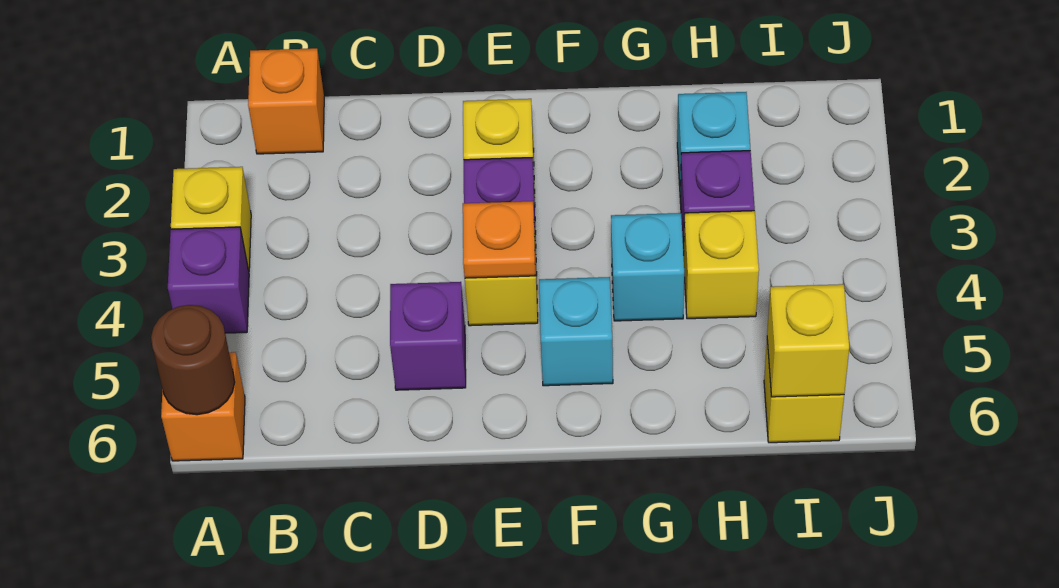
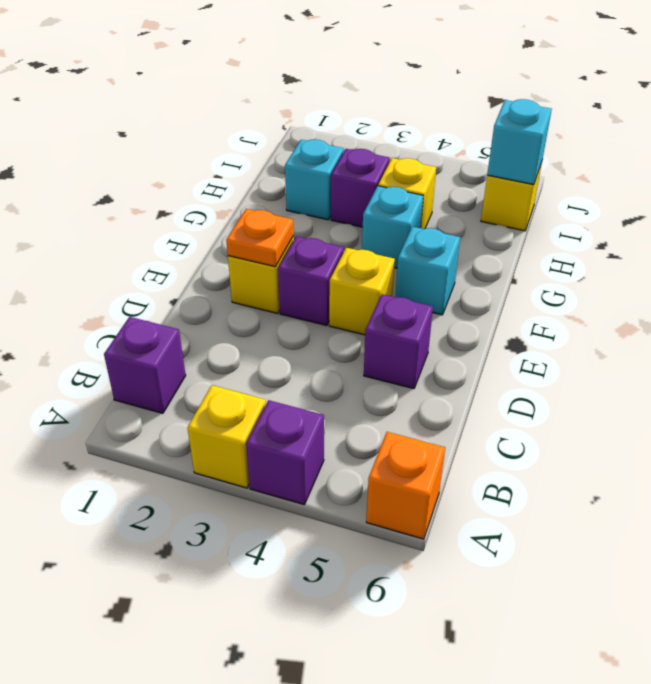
brown round brick A6 level 2 -> none
orange brick B1 level 1 -> purple brick B1 level 1
orange plate E4 level 2 -> orange plate E2 level 2
yellow brick I6 level 2 -> cyan brick I6 level 2

